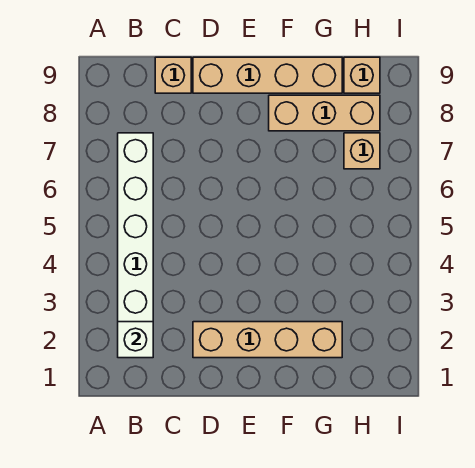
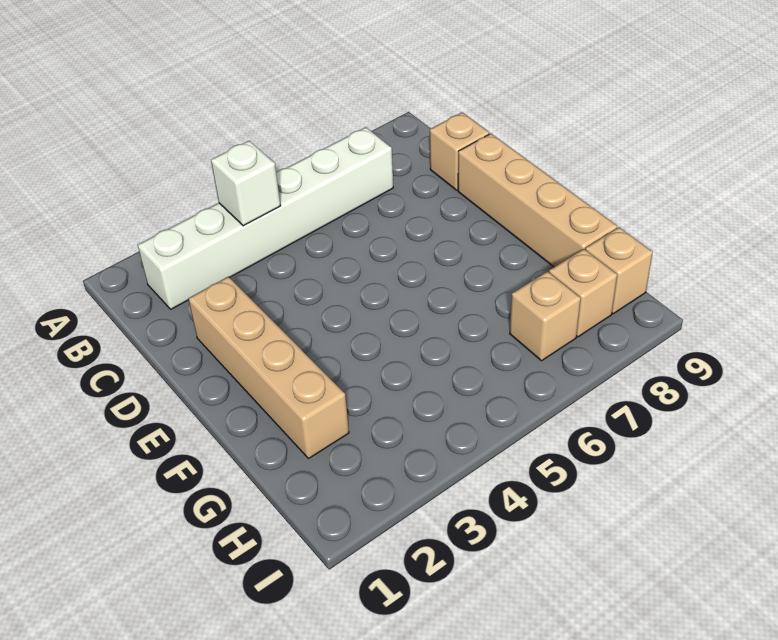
white brick B2 level 2 -> white brick B4 level 2
tan brick F8:H8 level 1 -> tan brick H8 level 1

